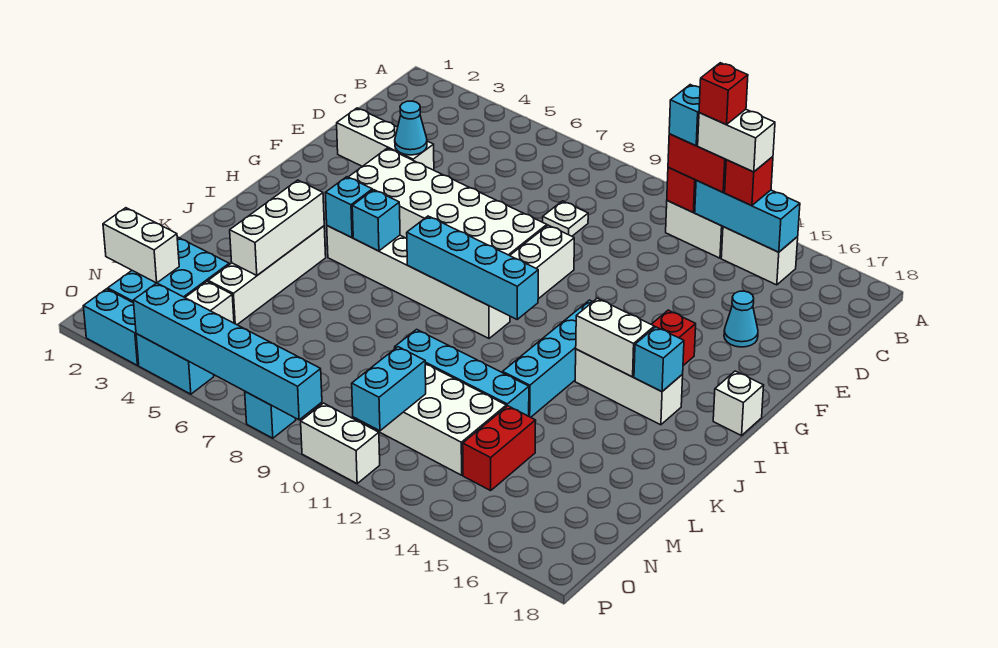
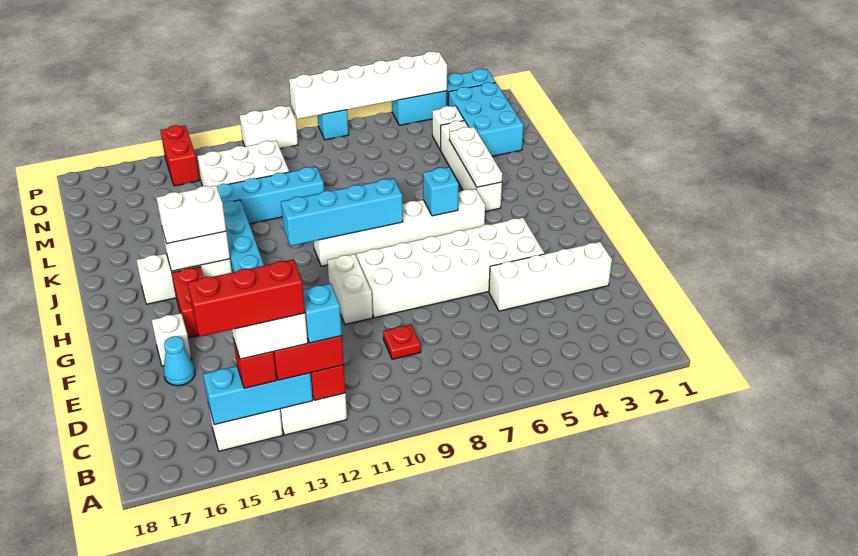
red brick B13 level 5 -> red brick B13:B15 level 5
white plate D9 level 1 -> red plate D9 level 1
white brick E2:E4 level 1 -> white brick E2:E5 level 1
cyan cone E4 level 2 -> none
white brick H18 level 1 -> white brick F16 level 1
cyan brick I5 level 2 -> none
cyan brick I16 level 2 -> none
white brick J4:L4 level 2 -> white plate J4:L4 level 2
red brick M14:N14 level 1 -> red brick O14:P14 level 1
white brick N1:N2 level 2 -> white brick I14:I15 level 3
cyan brick N11:O11 level 2 -> none
cyan brick P4:P9 level 2 -> white brick P4:P9 level 2

